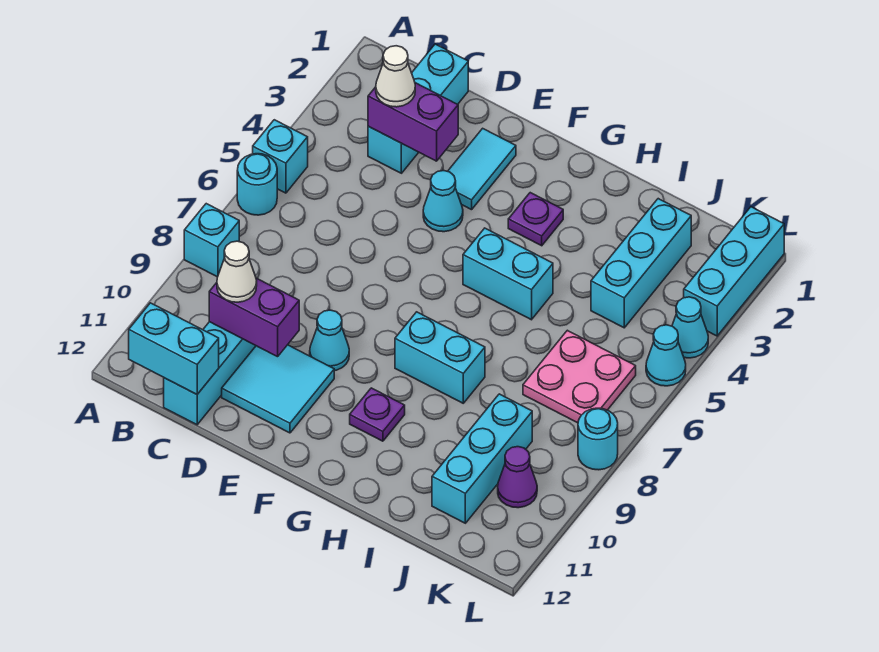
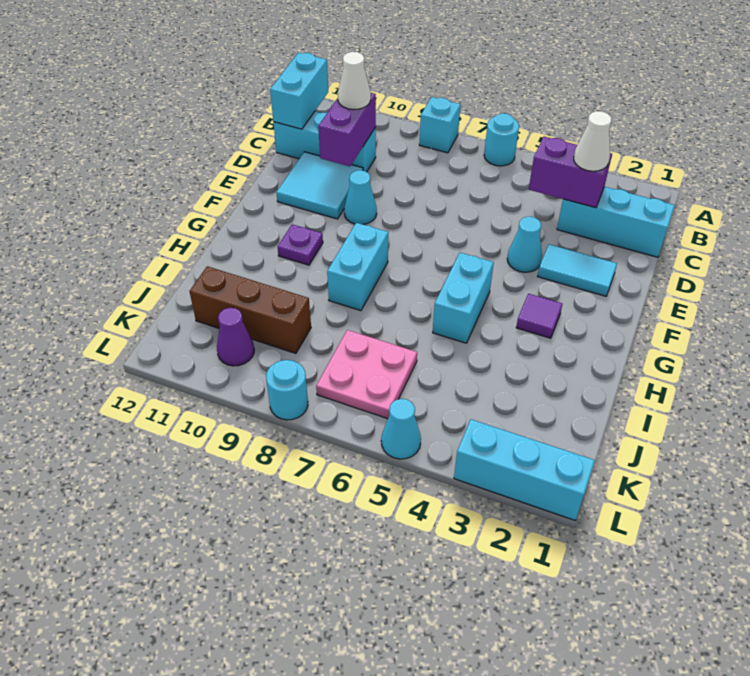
cyan brick A5 level 1 -> none
purple brick C3:D3 level 2 -> purple brick C3:C4 level 2
purple plate G3 level 1 -> purple tile G3 level 1
cyan brick J2:J4 level 1 -> none
cyan brick J9:J11 level 1 -> brown brick J9:J11 level 1
cyan cone L4 level 1 -> none

